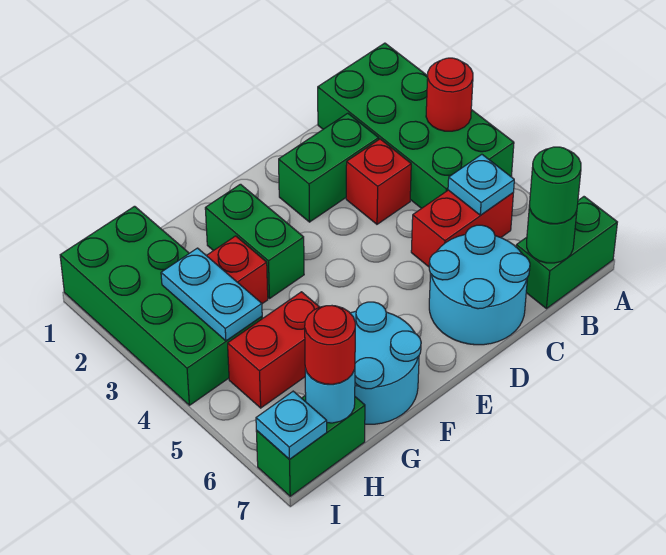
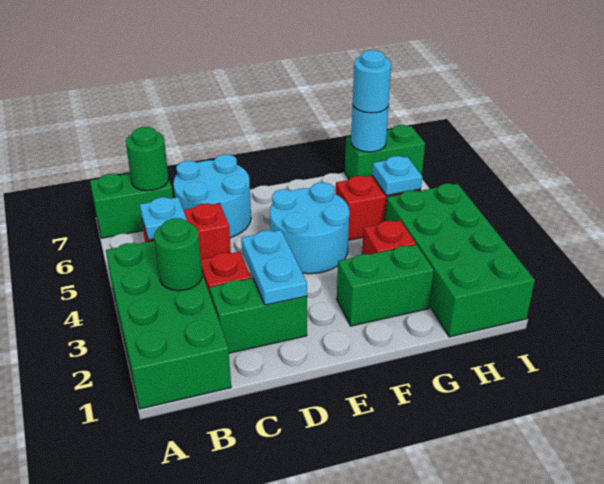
red round brick A3 level 2 -> none
green round brick B7 level 3 -> green round brick B3 level 2
green brick F2:F3 level 1 -> green brick F2:G2 level 1
cyan round brick F6:G7 level 1 -> cyan round brick E4:F5 level 1
cyan plate H3:H4 level 2 -> cyan plate D2:D3 level 2
red round brick H7 level 3 -> cyan round brick H7 level 3
cyan plate I7 level 2 -> cyan plate H5 level 2

